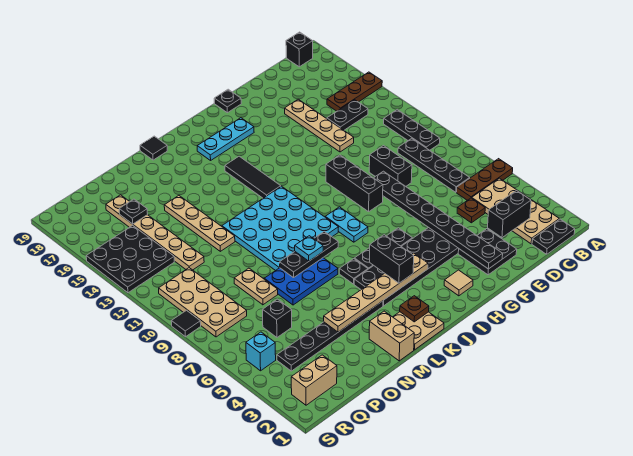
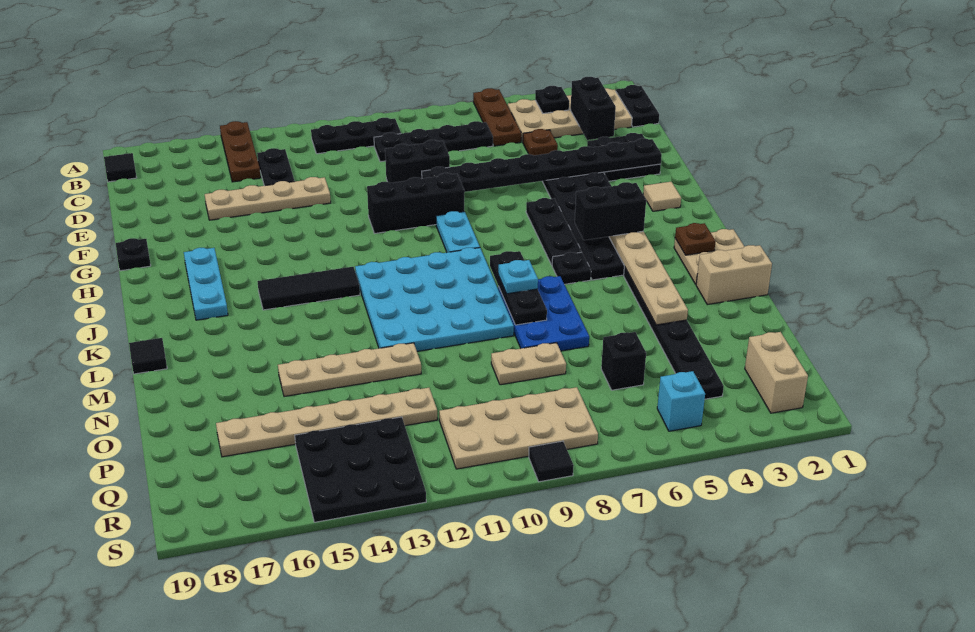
black brick B19 level 1 -> black tile B19 level 1
cyan plate I8:I9 level 1 -> cyan plate H9:I9 level 1
black plate P16 level 2 -> black plate B4 level 2

